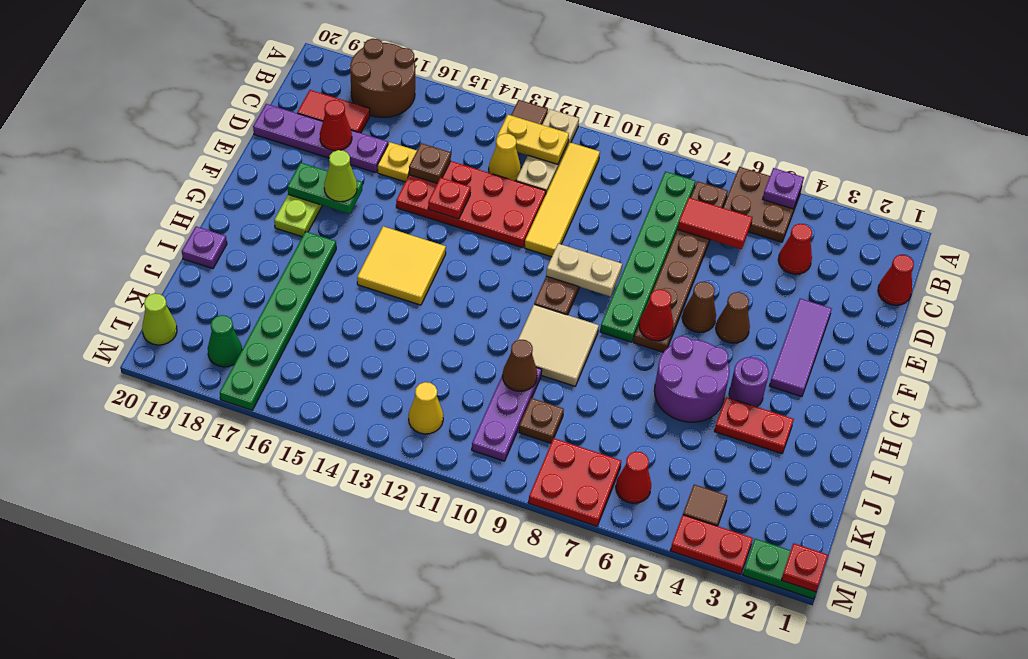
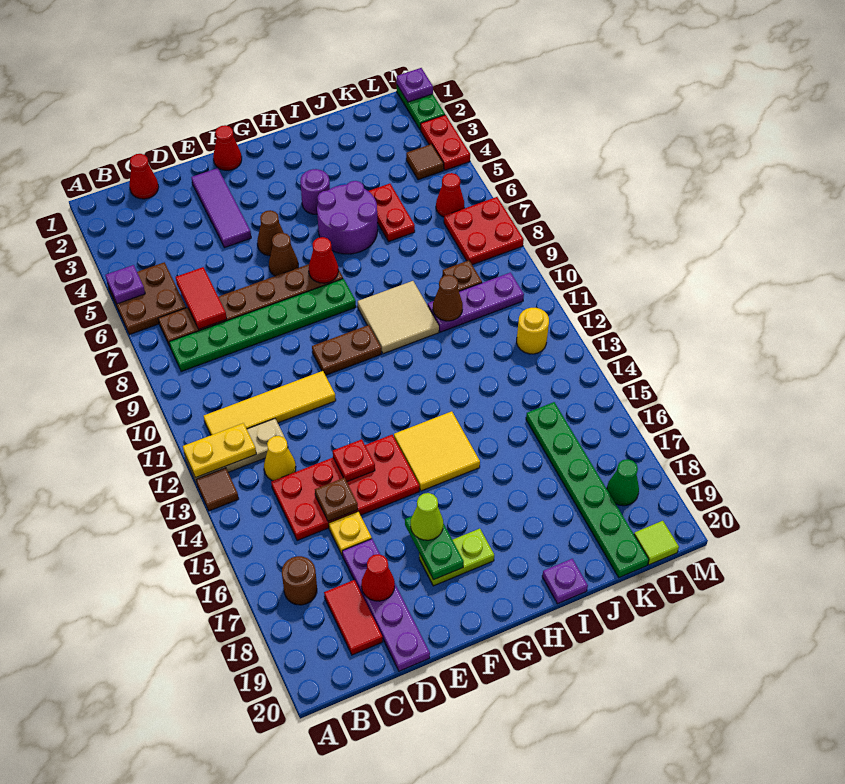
brown round brick A17:B18 level 1 -> brown round brick B17 level 1
yellow plate B12:B13 level 2 -> yellow plate A12:B12 level 2
red cone C4 level 1 -> red cone F1 level 1
red plate D12:E15 level 1 -> red plate C14:F15 level 1
purple tile E3:G3 level 1 -> purple tile E2:E4 level 1
tan plate F9:F10 level 2 -> none
green plate H17:M17 level 1 -> green plate K15:K20 level 1
red plate I3:I4 level 1 -> red plate J5:J6 level 1
yellow cone L12 level 1 -> yellow round brick L12 level 1
lime cone L20 level 1 -> lime tile L20 level 1
red plate M1 level 2 -> purple plate M1 level 2

